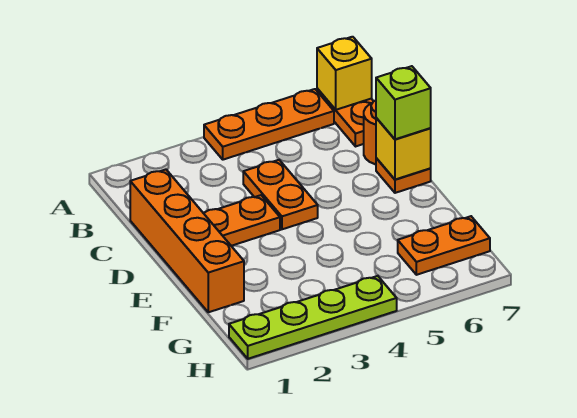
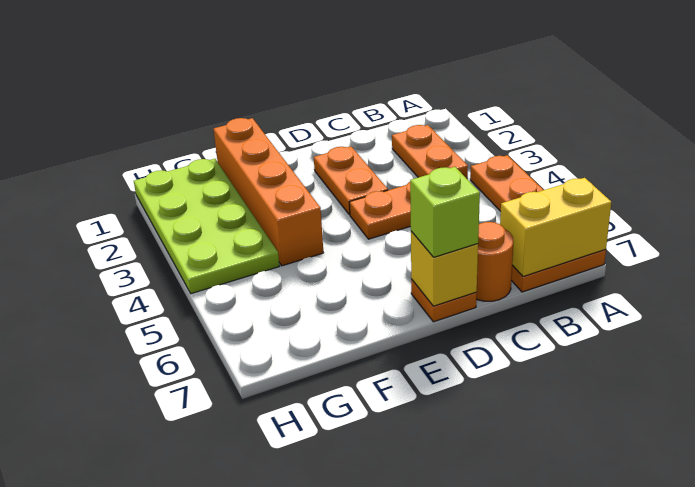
yellow brick A7 level 2 -> yellow brick A7:B7 level 2
orange brick C1:F1 level 1 -> orange brick F1:F4 level 1
orange plate G6:G7 level 1 -> orange plate B2:B3 level 1
lime plate H1:H4 level 1 -> lime plate G1:H4 level 1

